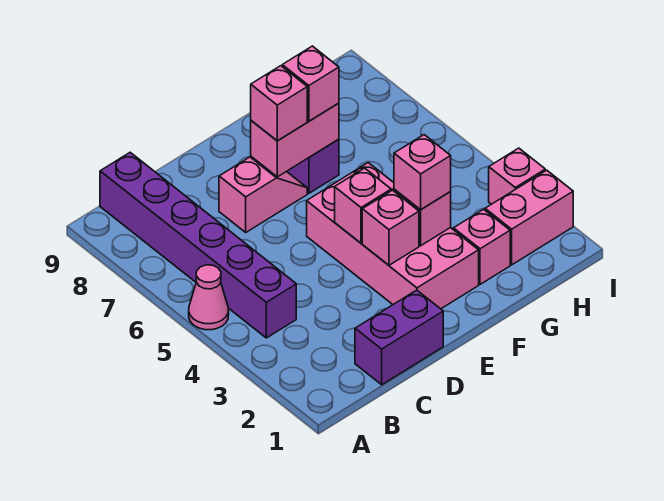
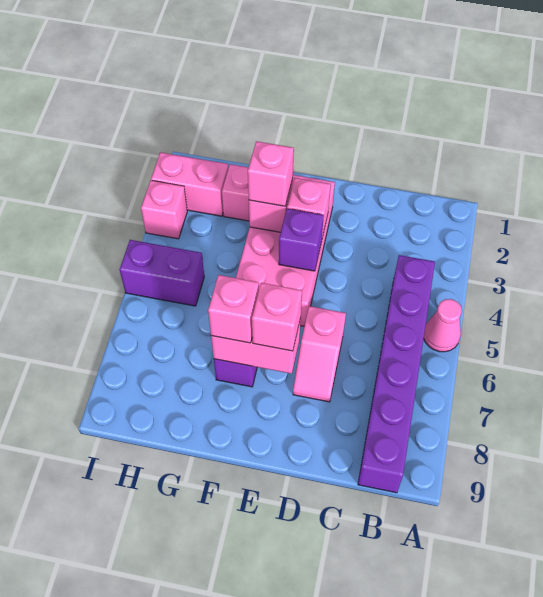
purple brick C1:D1 level 1 -> purple brick H5:I5 level 1
pink slope D7:E7 level 1 top D -> pink slope D6:D7 level 1 top 6
pink brick E4 level 2 -> purple brick E4 level 2

